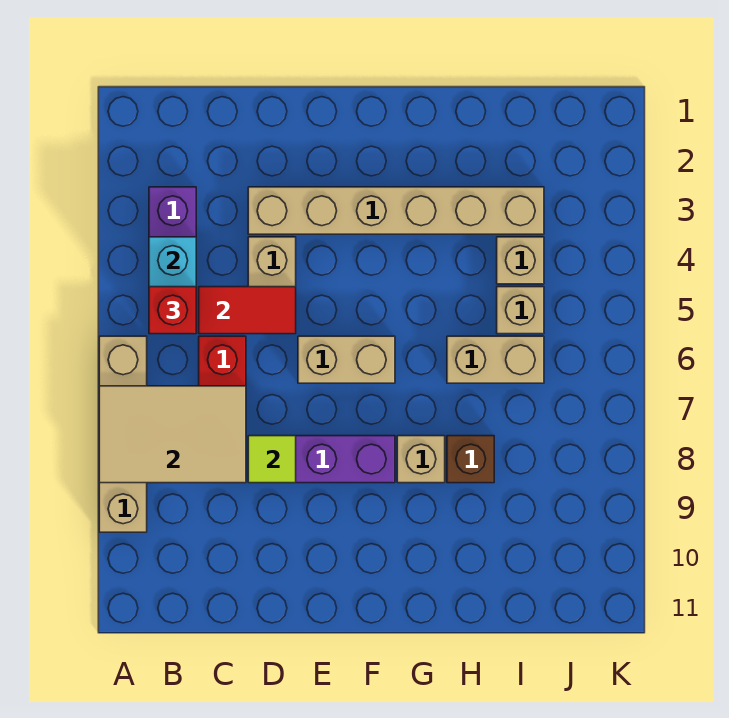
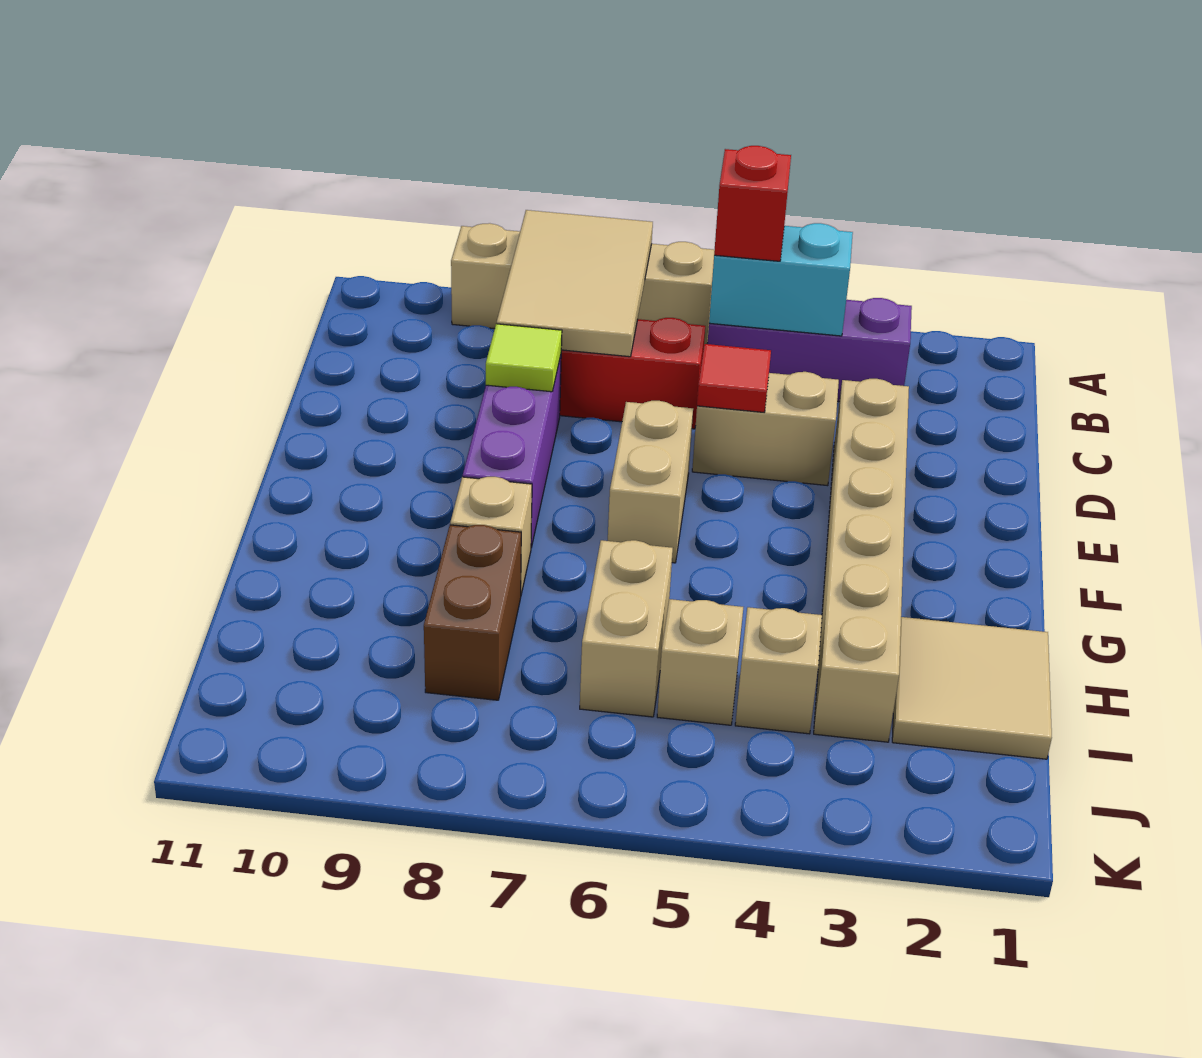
red tile C5:D5 level 2 -> red tile D5 level 2
none -> tan tile H1:I2 level 1
brown brick H8 level 1 -> brown brick H8:I8 level 1

